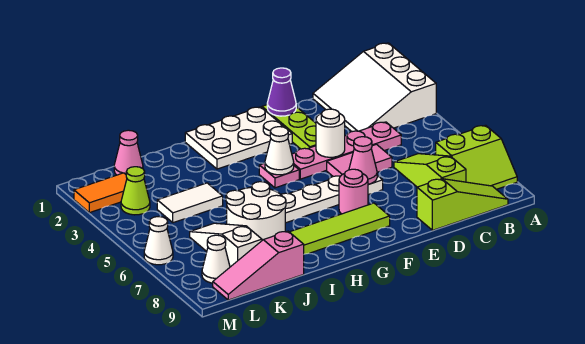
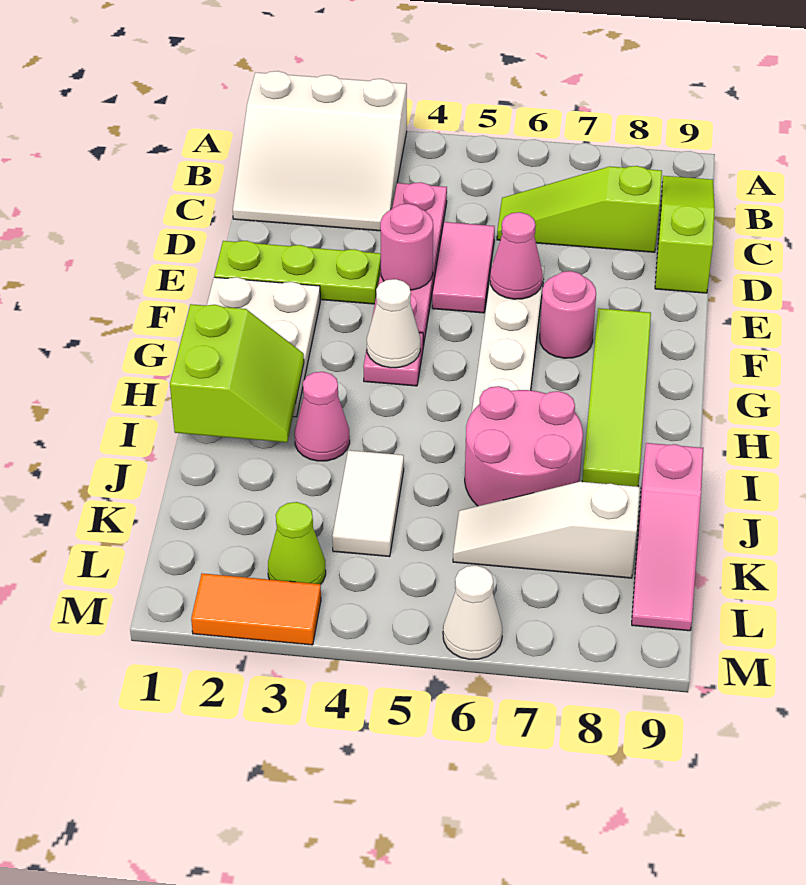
lime slope A7:B8 level 1 top 7 -> lime slope H1:I2 level 2 top 1
purple cone E1 level 2 -> none
white round brick E4 level 2 -> pink round brick E4 level 2
white round brick I6:J7 level 1 -> pink round brick I6:J7 level 1
pink cone K1 level 1 -> pink cone I3 level 1
orange tile L2:M2 level 1 -> orange tile M2:M3 level 1
white cone L8 level 1 -> none

